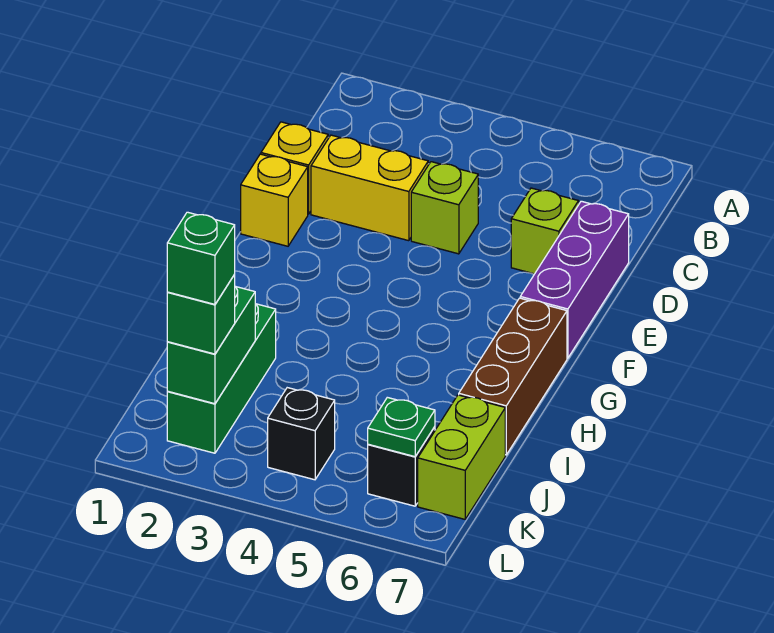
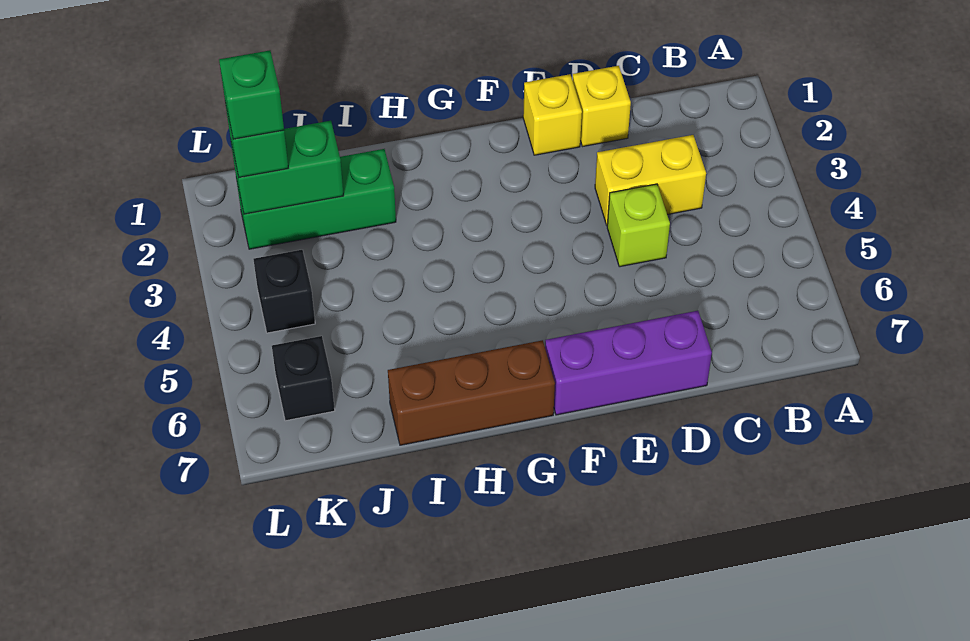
yellow brick D2:D3 level 1 -> yellow brick C3:D3 level 1
lime brick D6 level 1 -> none
lime brick J7:K7 level 1 -> none
green plate K6 level 2 -> none

